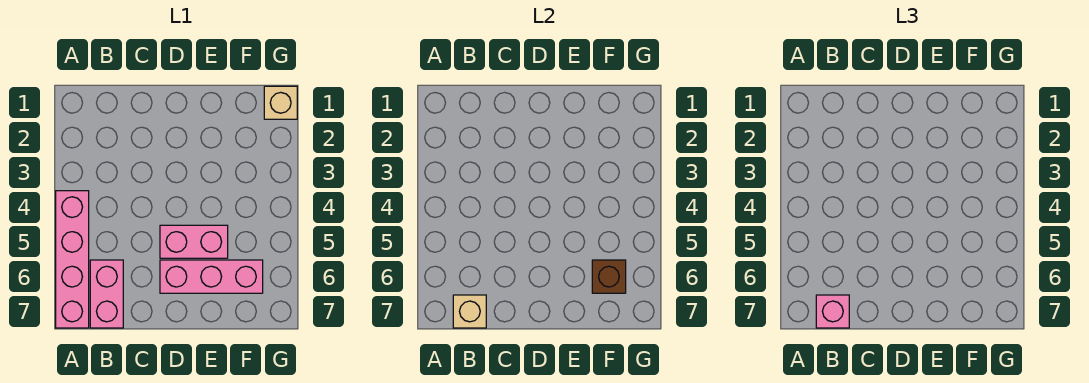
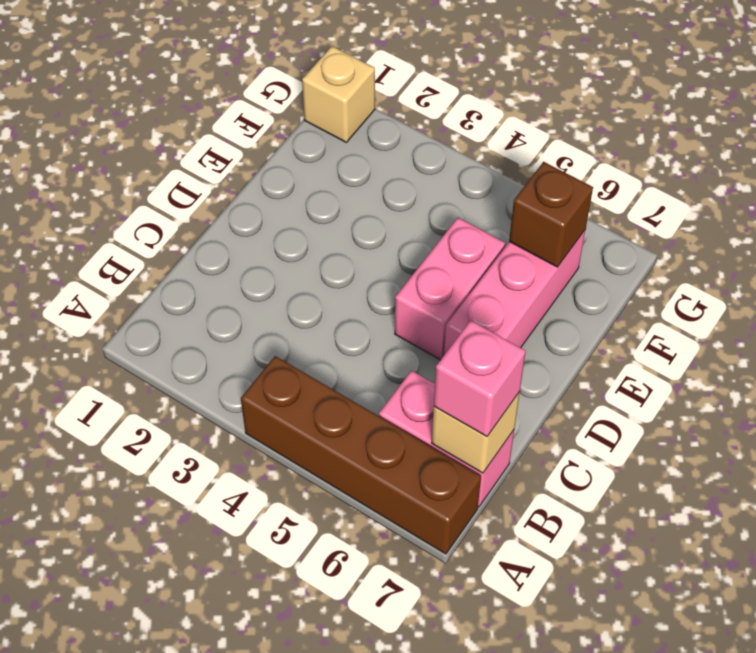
pink brick A4:A7 level 1 -> brown brick A4:A7 level 1

